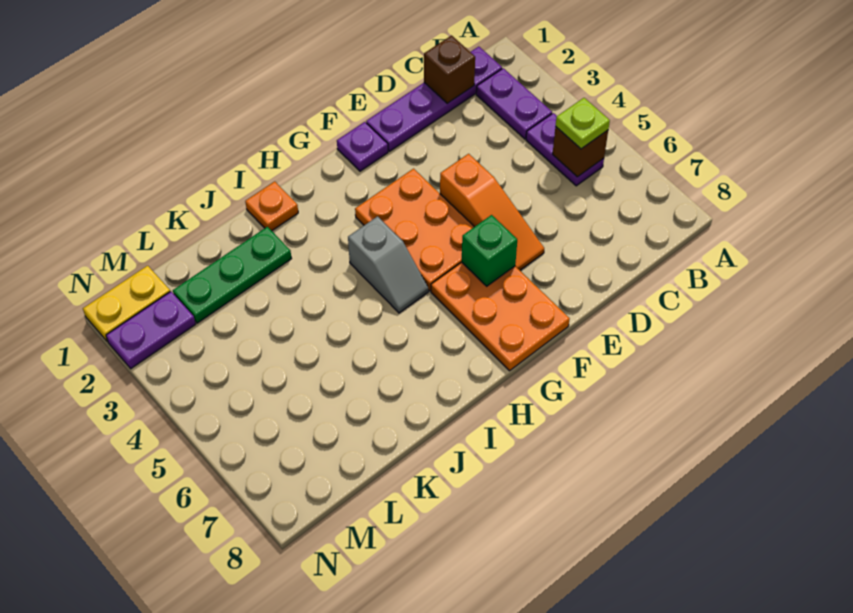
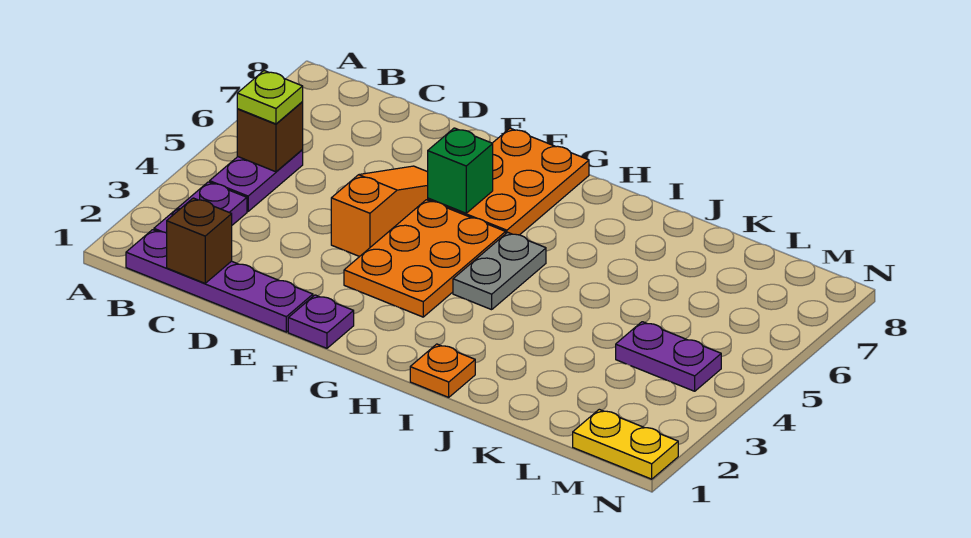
grey slope H4:H5 level 1 top 4 -> grey plate H4:H5 level 1
green plate J2:L2 level 1 -> none
purple plate M2:N2 level 1 -> purple plate L4:M4 level 1

